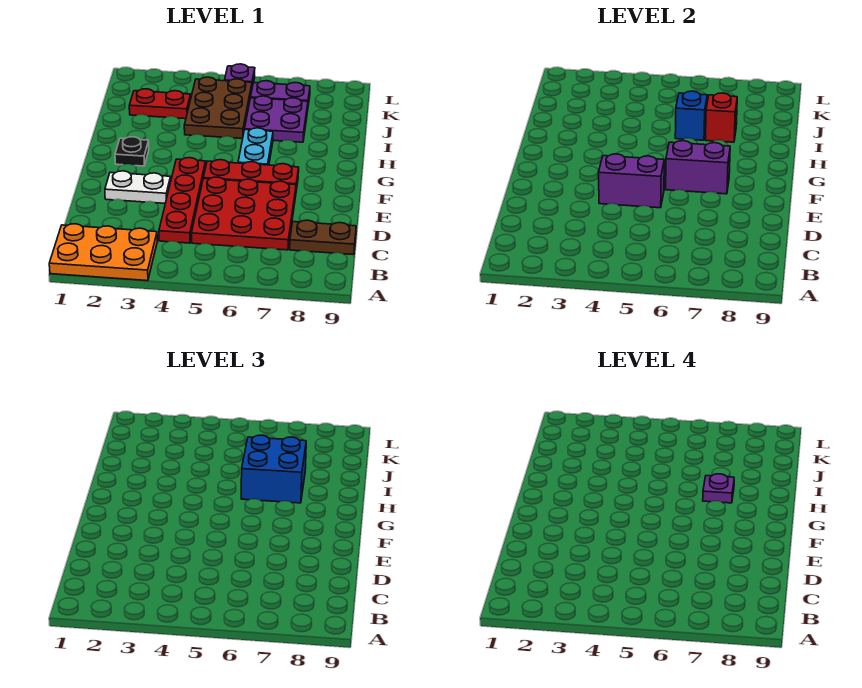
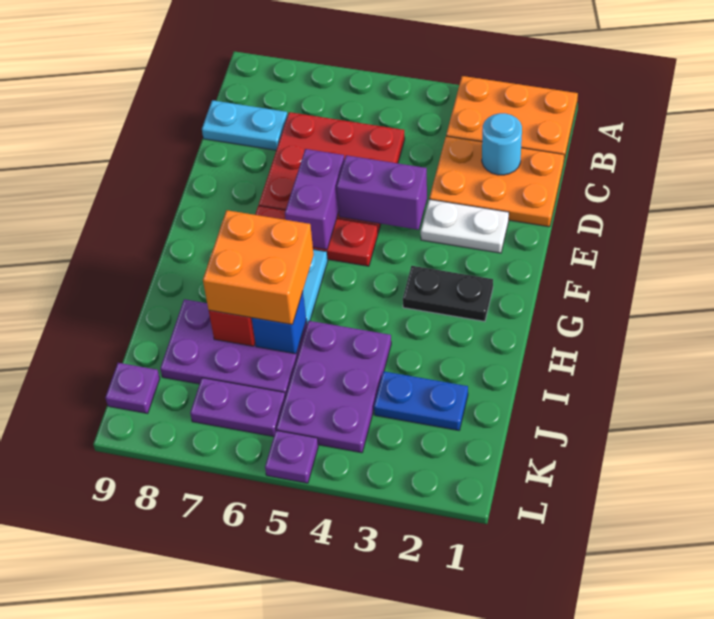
none -> orange plate C1:D3 level 1
none -> cyan round brick C2 level 2
red plate C4:F4 level 1 -> none
brown plate C8:C9 level 1 -> cyan plate C8:C9 level 1
purple brick F6:F7 level 2 -> purple brick E6:F6 level 2
black plate G2 level 1 -> black plate G2:G3 level 1
blue brick H6:I7 level 3 -> orange brick H6:I7 level 3
purple plate H7 level 4 -> purple plate K9 level 1
brown plate I4:K5 level 1 -> purple plate I4:K5 level 1
purple plate I6:J7 level 1 -> purple plate I6:J8 level 1
red plate J2:J3 level 1 -> blue plate J2:J3 level 1

